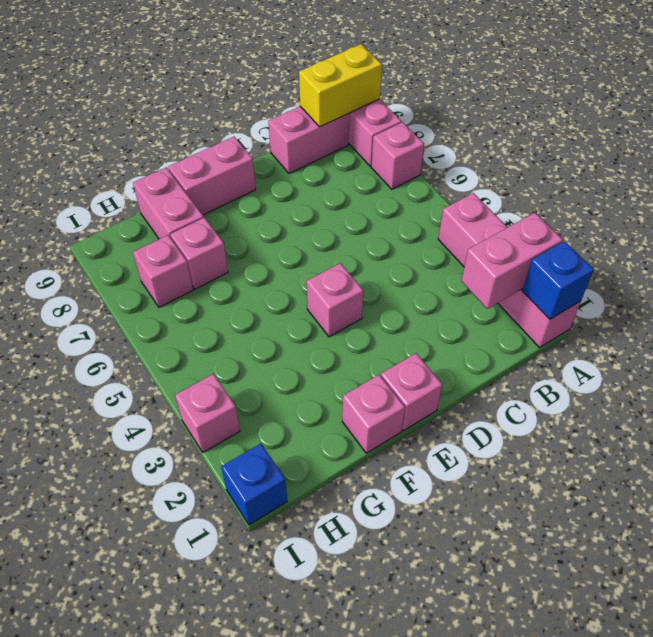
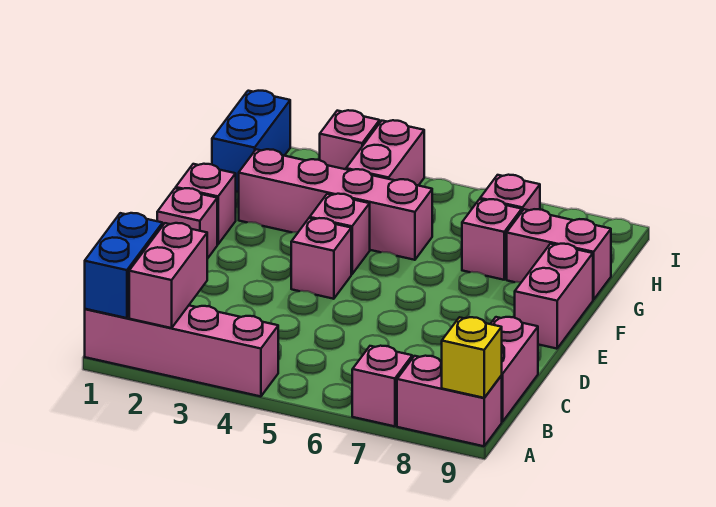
blue brick A1 level 2 -> blue brick A1:B1 level 2
yellow brick A9:B9 level 2 -> yellow brick A9 level 2
none -> pink brick F4 level 1
none -> pink brick G2:G5 level 1
none -> pink brick H4:I4 level 1
blue brick I1 level 1 -> blue brick H1:I1 level 1

